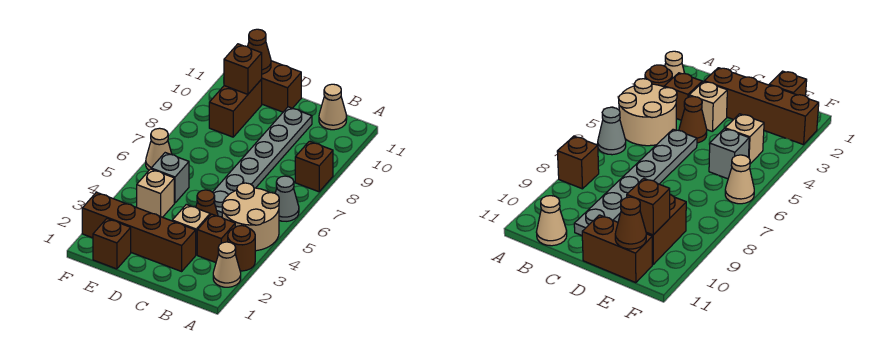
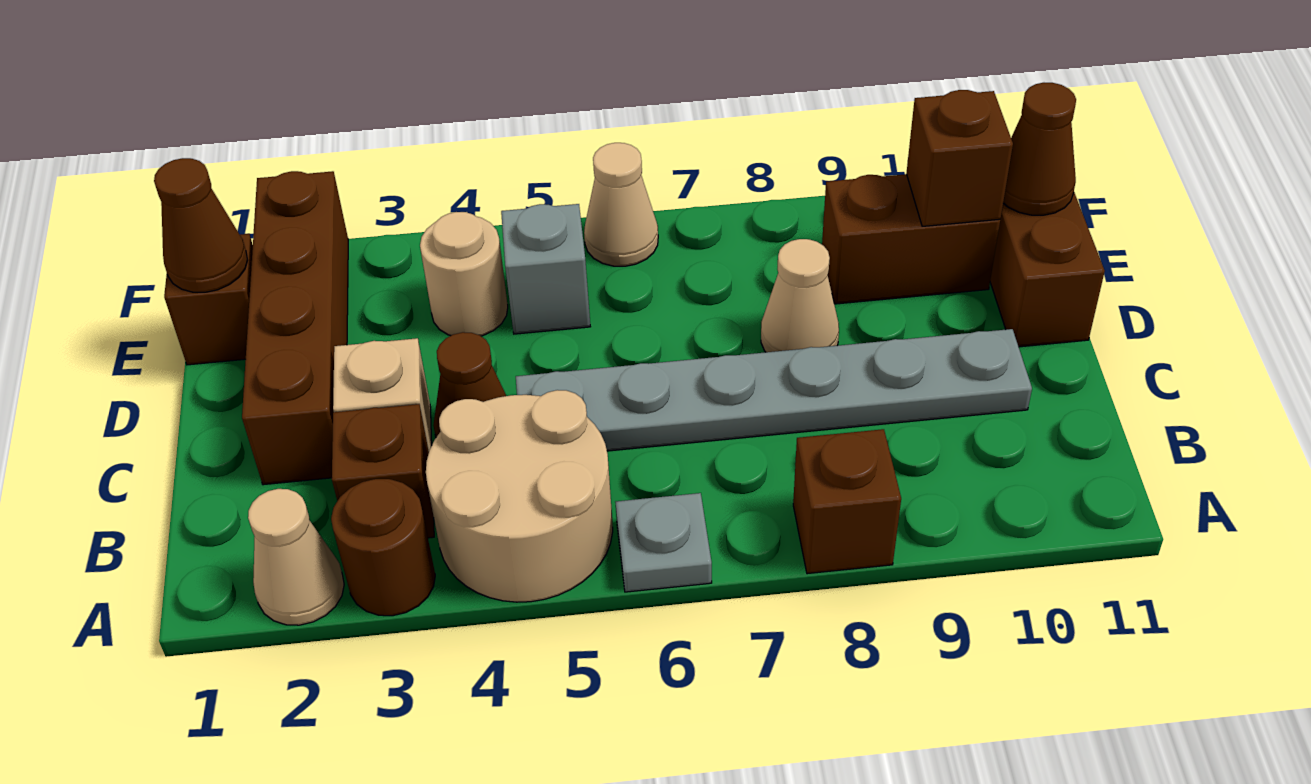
grey cone A6 level 1 -> grey plate A6 level 1
tan cone B11 level 1 -> tan cone D8 level 1
none -> brown cone E1 level 2
tan brick E4 level 1 -> tan round brick E4 level 1

